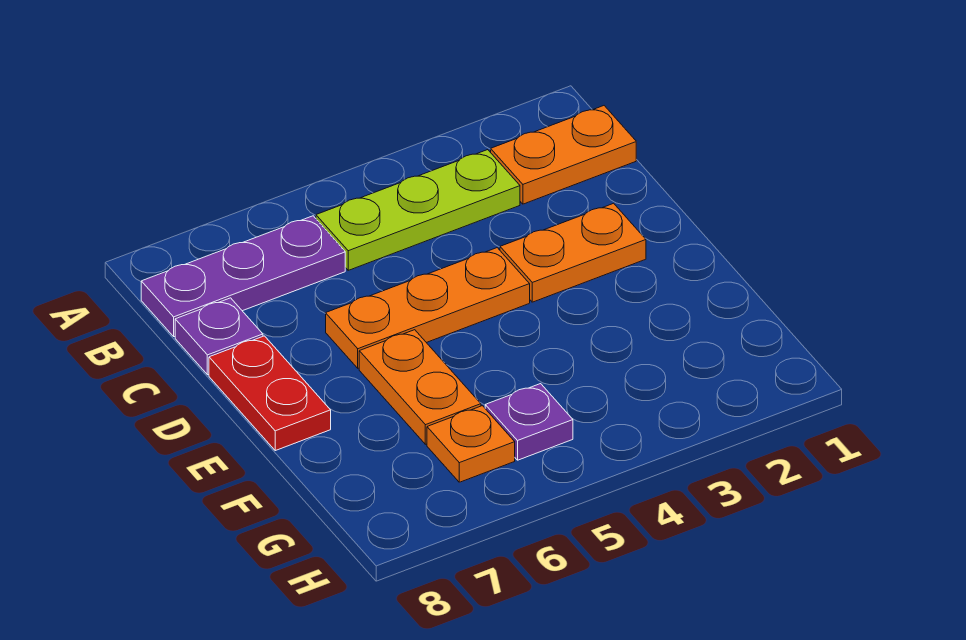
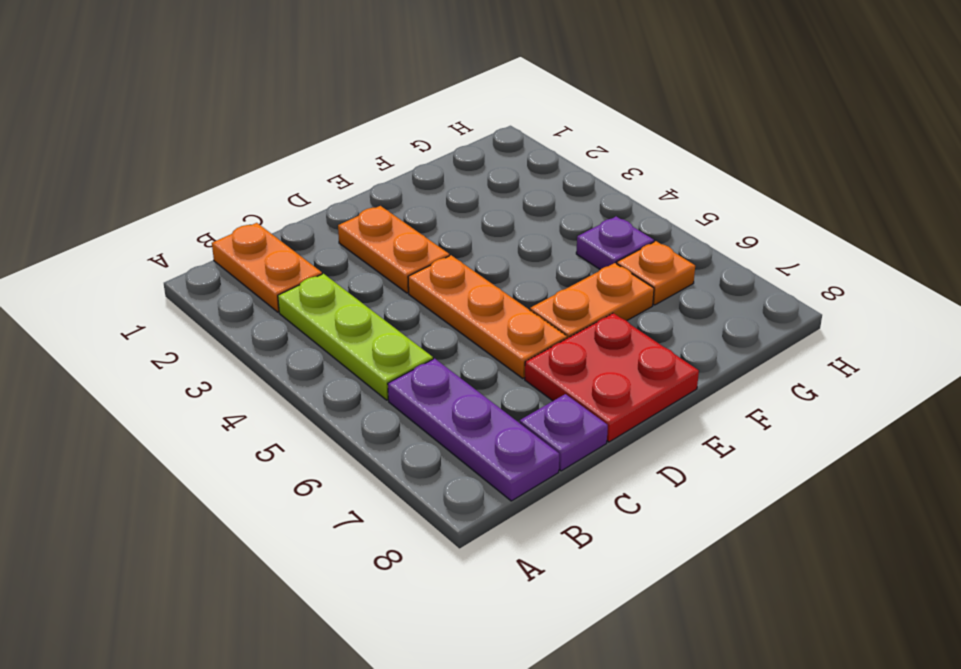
red plate D8:E8 level 1 -> red plate D7:E8 level 1

